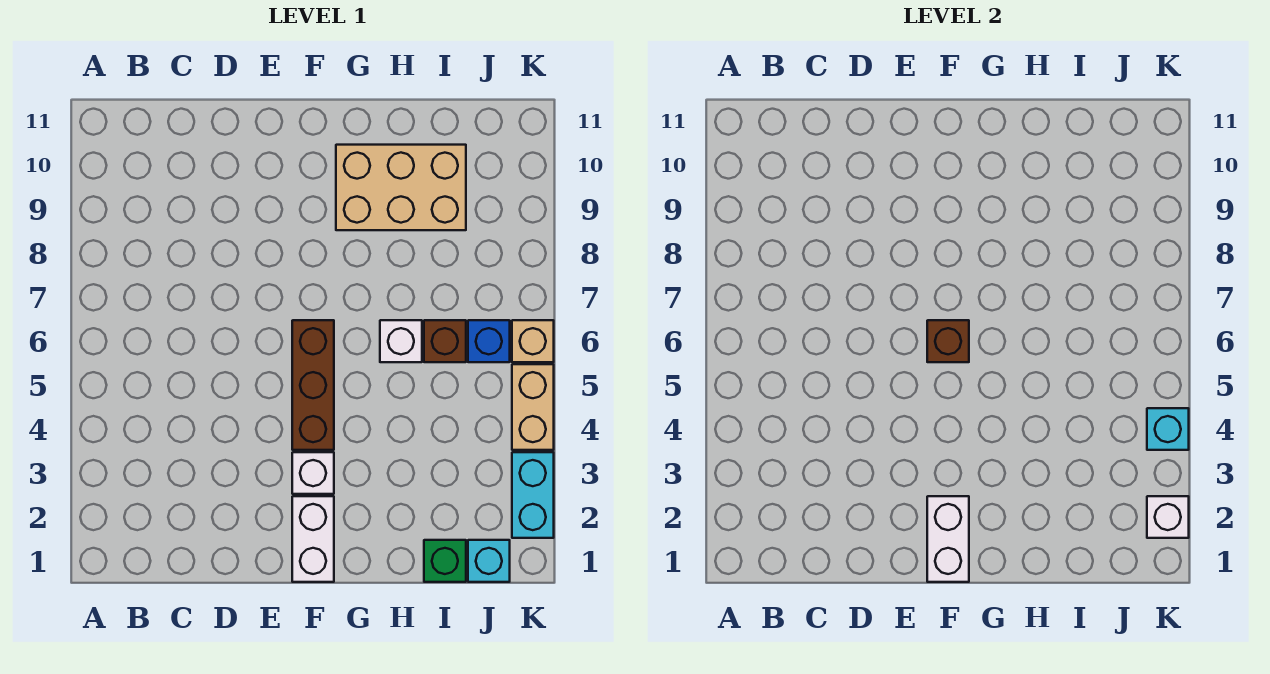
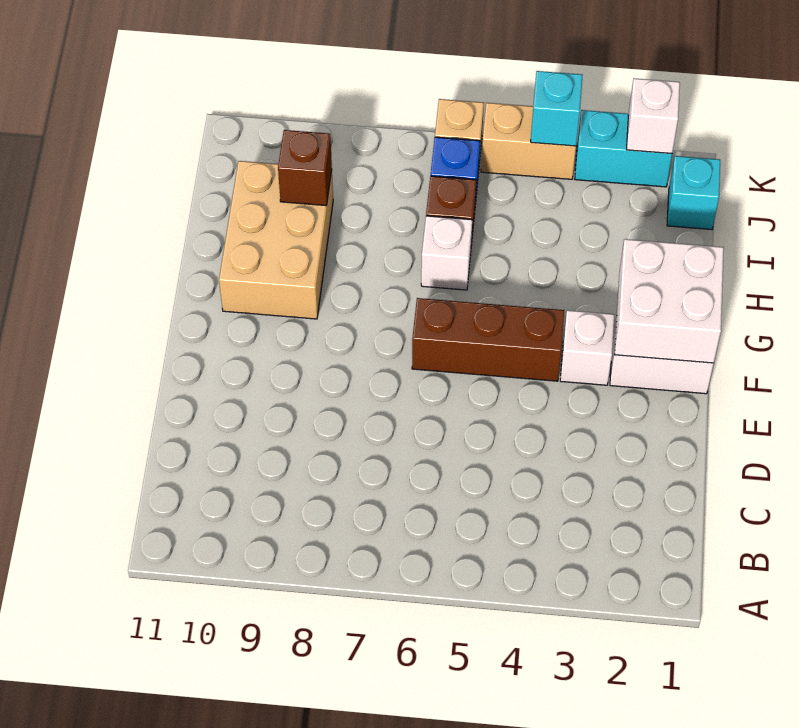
white brick F1:F2 level 2 -> white brick F1:G2 level 2
brown brick F6 level 2 -> brown brick I9 level 2
green brick I1 level 1 -> none

